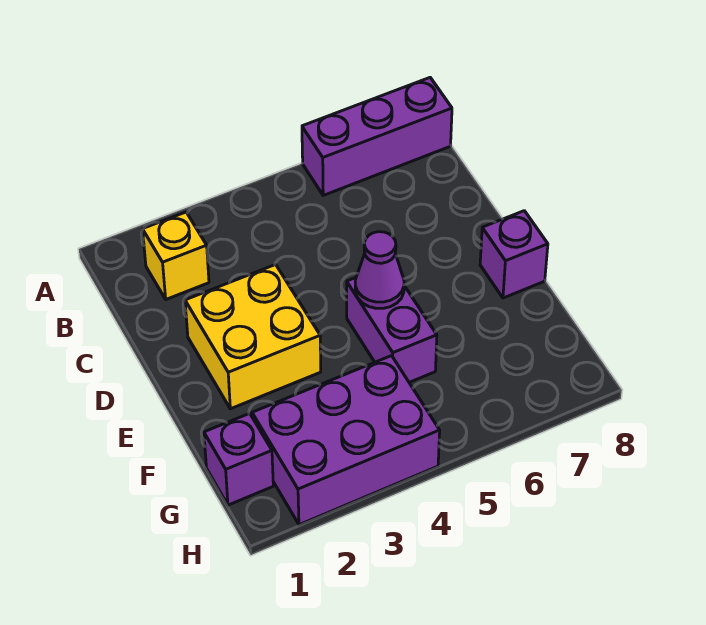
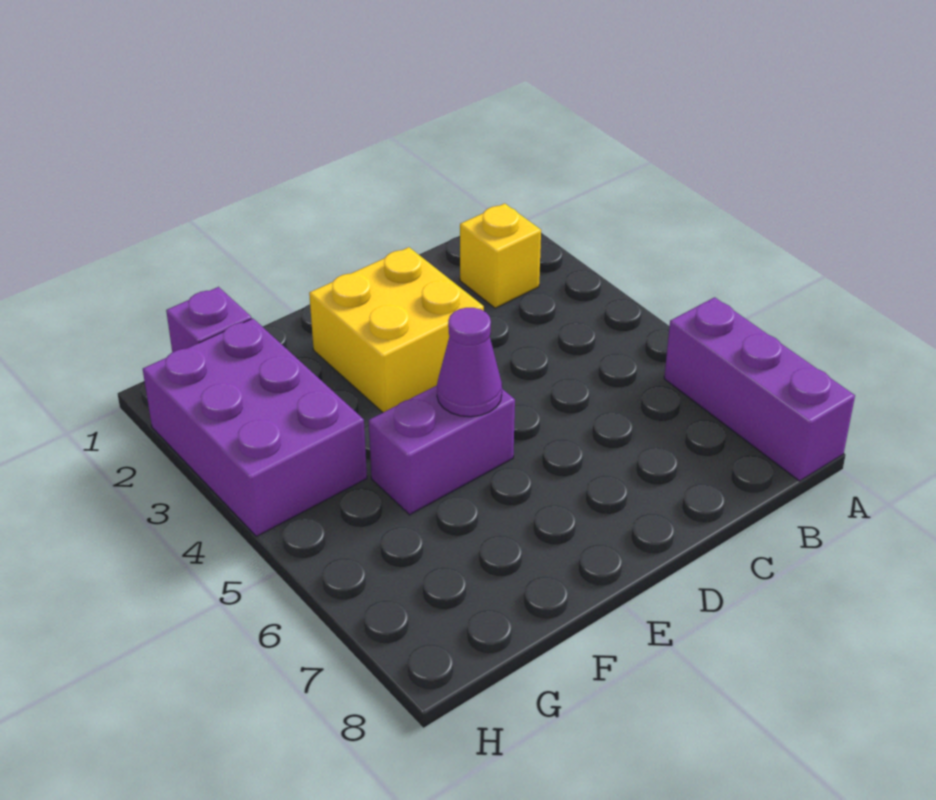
purple brick E8 level 1 -> none

